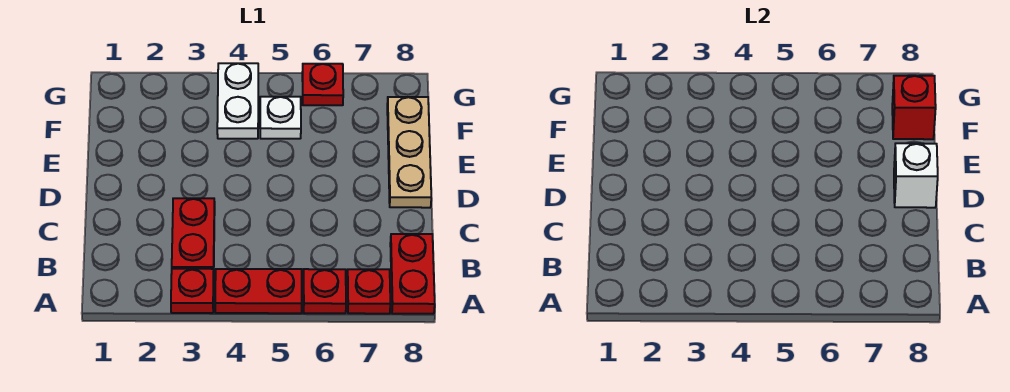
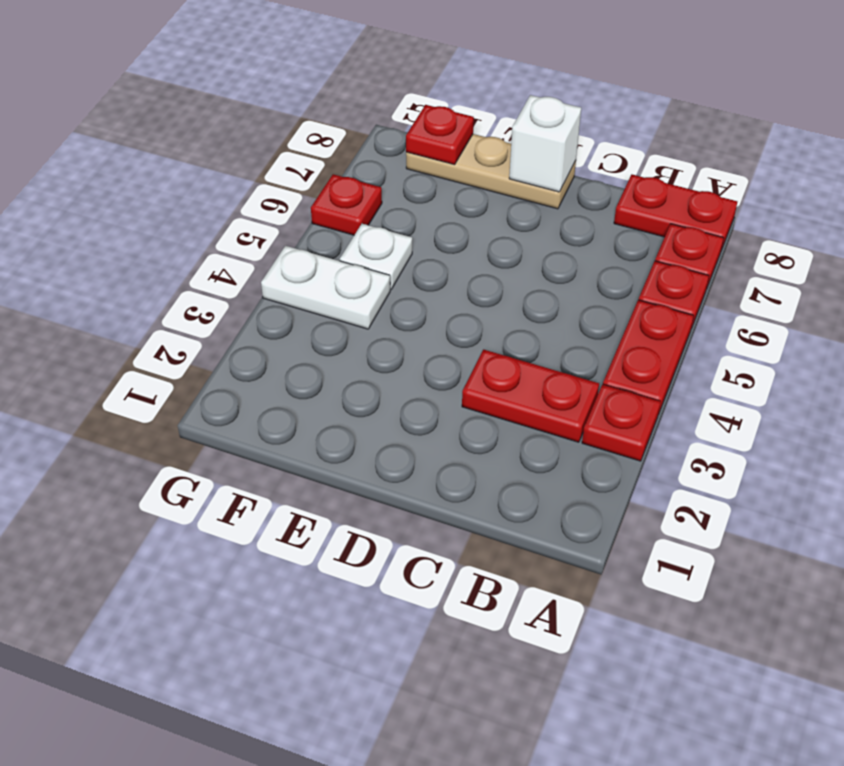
red brick F8 level 2 -> red plate F8 level 2

